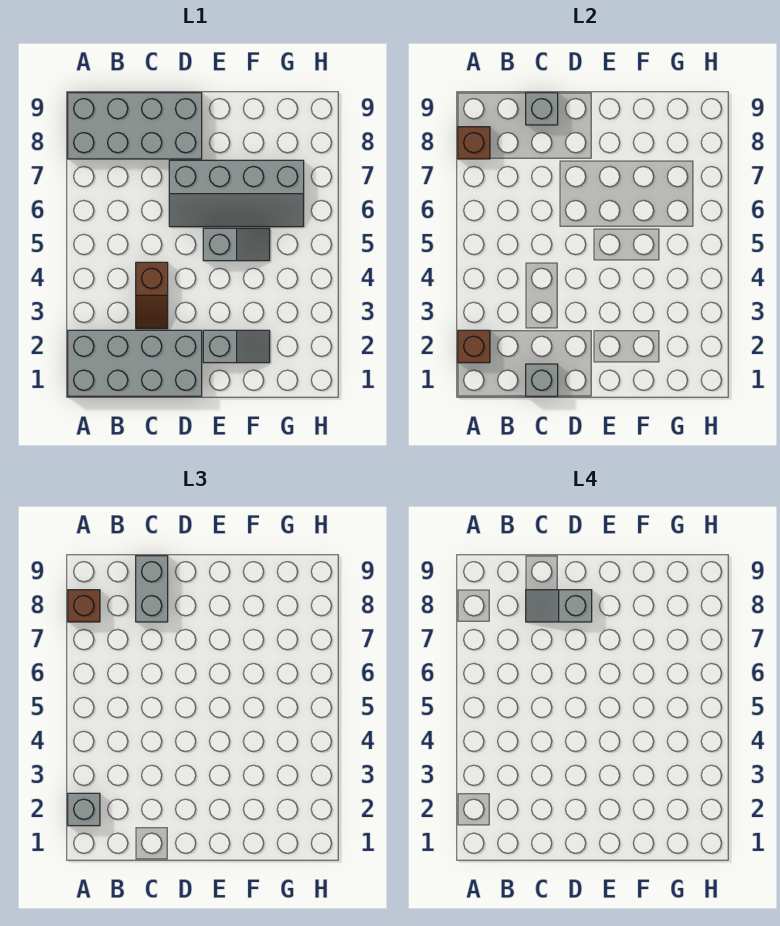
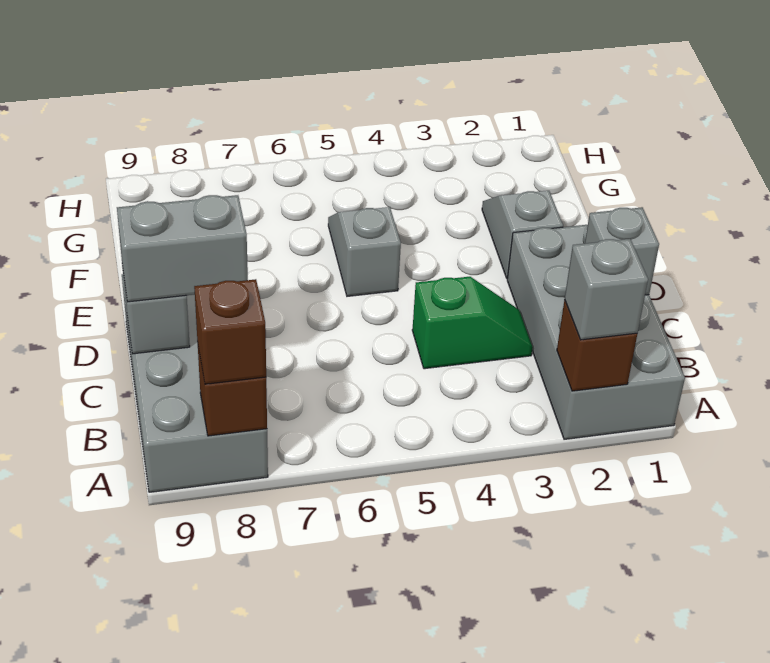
brown slope C3:C4 level 1 top 4 -> green slope C3:C4 level 1 top 4
grey slope C8:D8 level 4 top D -> none
grey slope D6:G7 level 1 top 7 -> none

